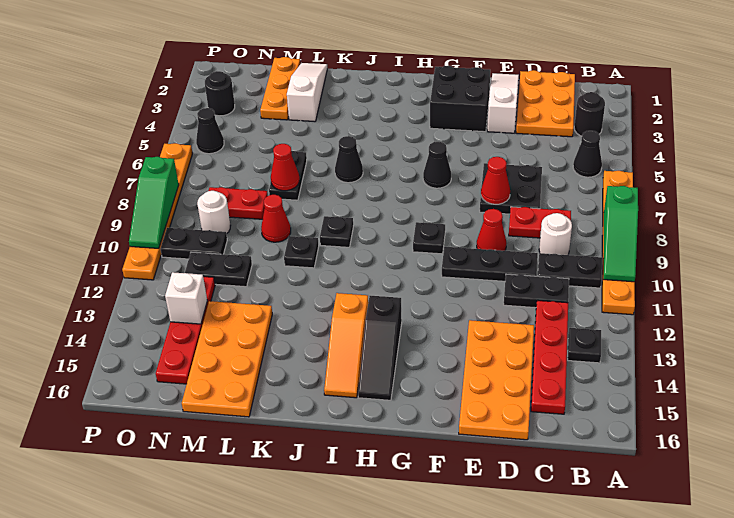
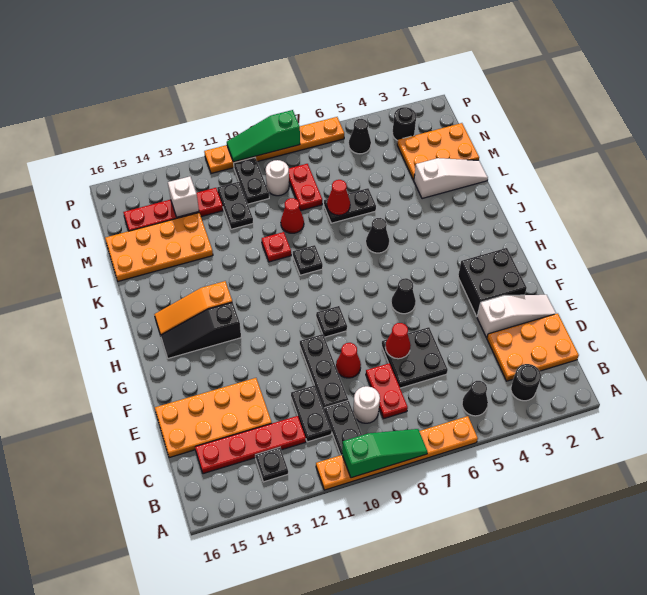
green slope A8:A10 level 2 top 8 -> green slope A8:A10 level 2 top 10
black plate K10 level 1 -> red plate K10 level 1
orange plate M1:M3 level 1 -> orange plate M1:N3 level 1

